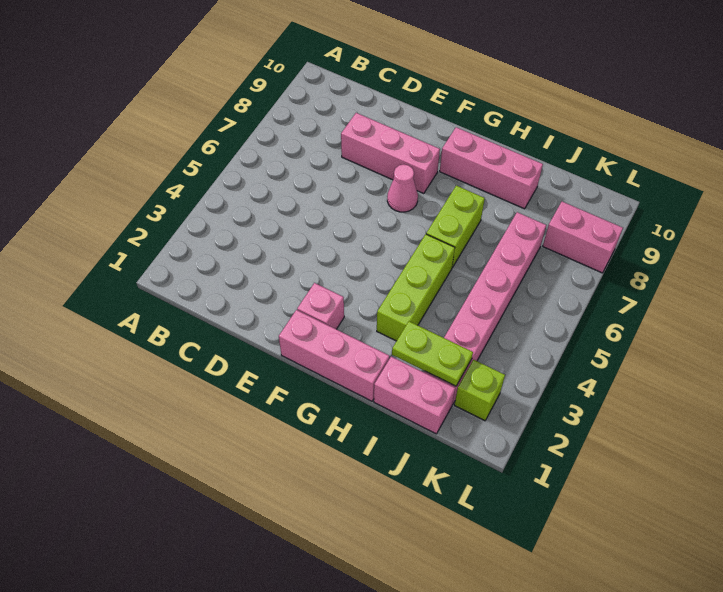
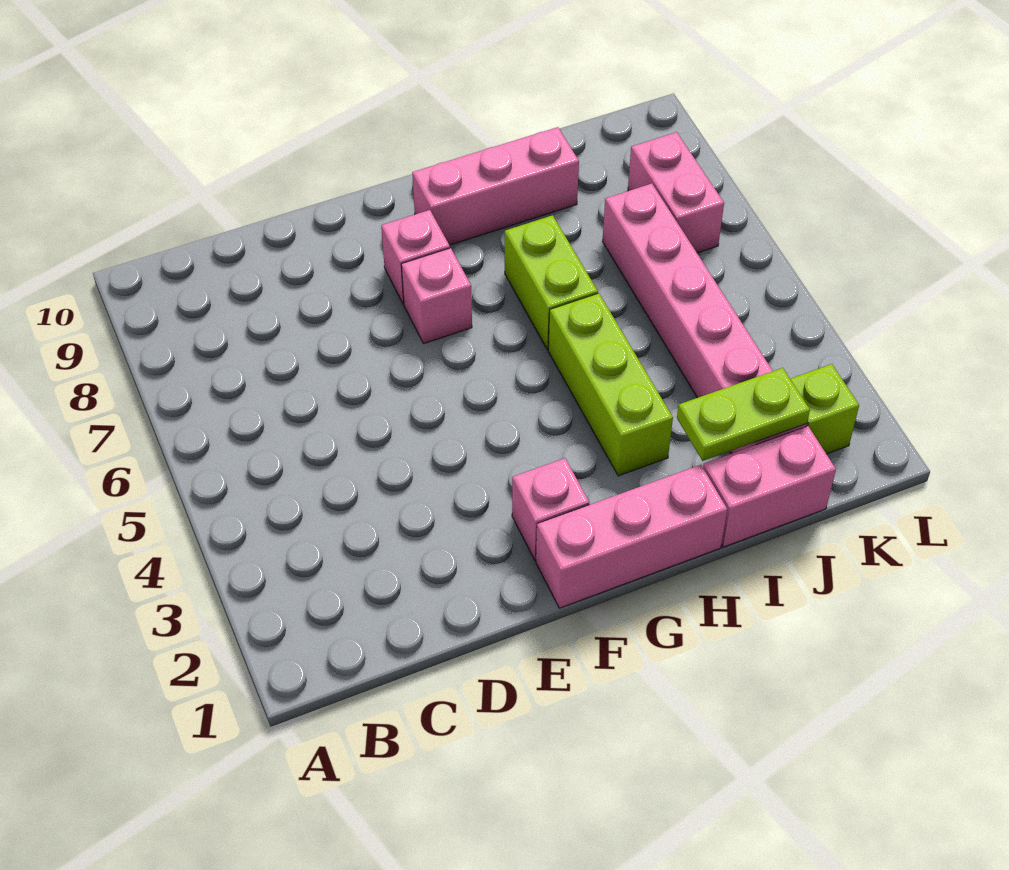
pink brick D8:F8 level 1 -> pink brick F8 level 1
pink cone F7 level 1 -> pink brick F7 level 1
pink brick K8:L8 level 1 -> pink brick K7:K8 level 1

